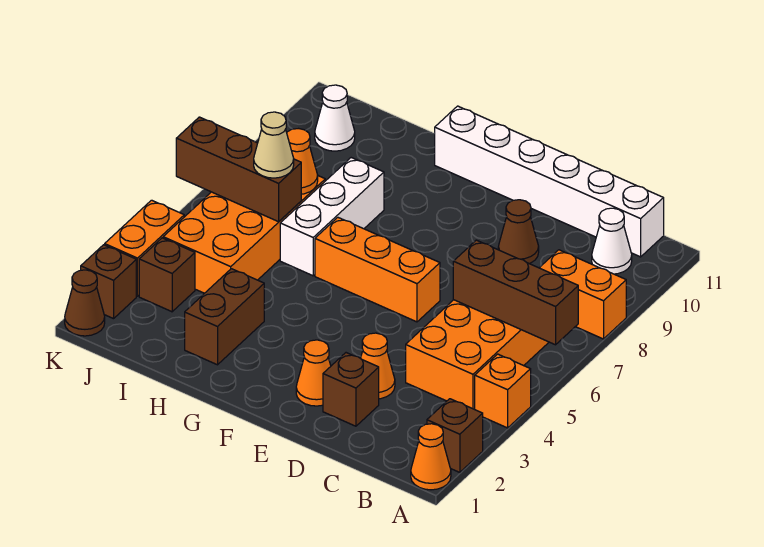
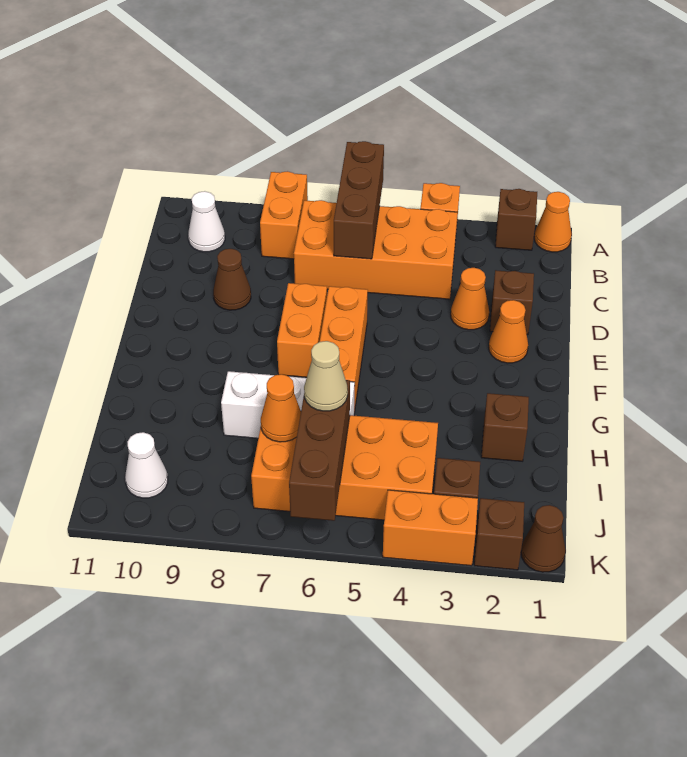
white brick B11:G11 level 1 -> none
none -> orange brick E7:F7 level 1
brown brick H2:H3 level 1 -> brown brick H2 level 1

